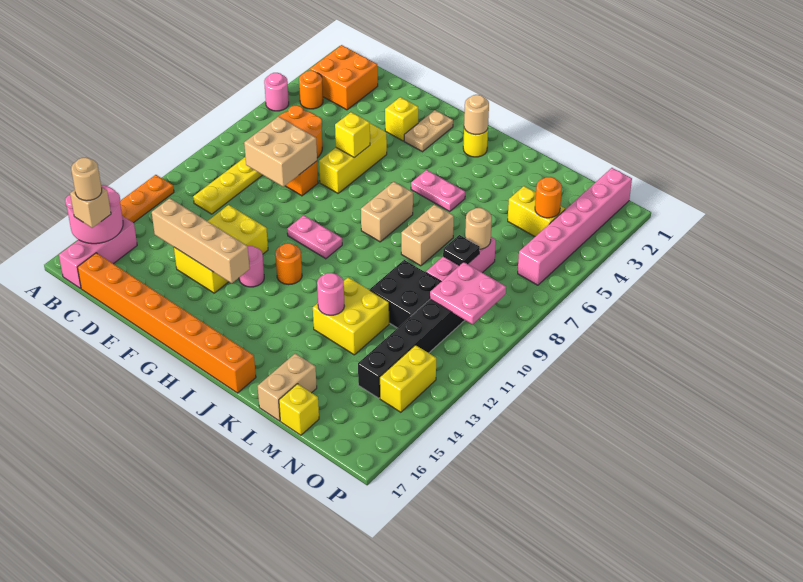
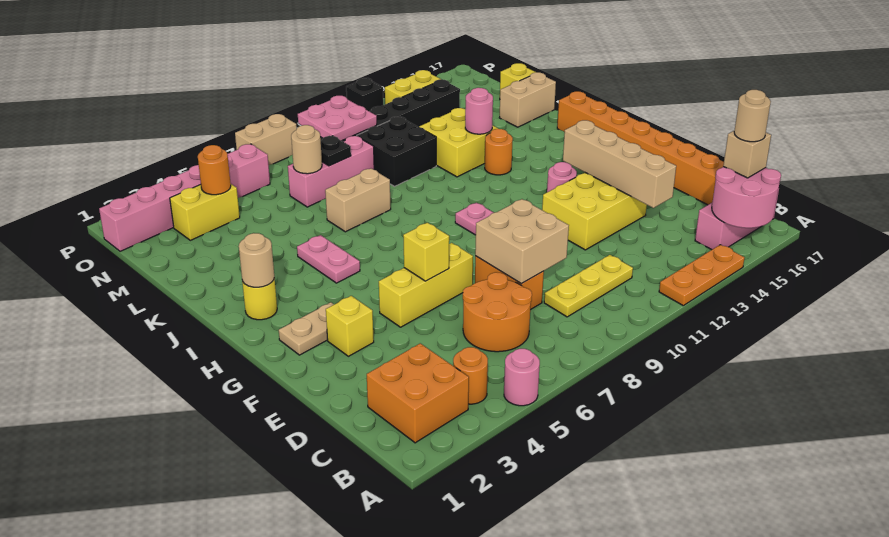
orange round brick H12 level 1 -> orange round brick J13 level 1
tan brick I7:I8 level 1 -> tan brick P7:P8 level 1
yellow brick M4:N4 level 1 -> yellow brick N3:N4 level 1
none -> black brick P12 level 1

